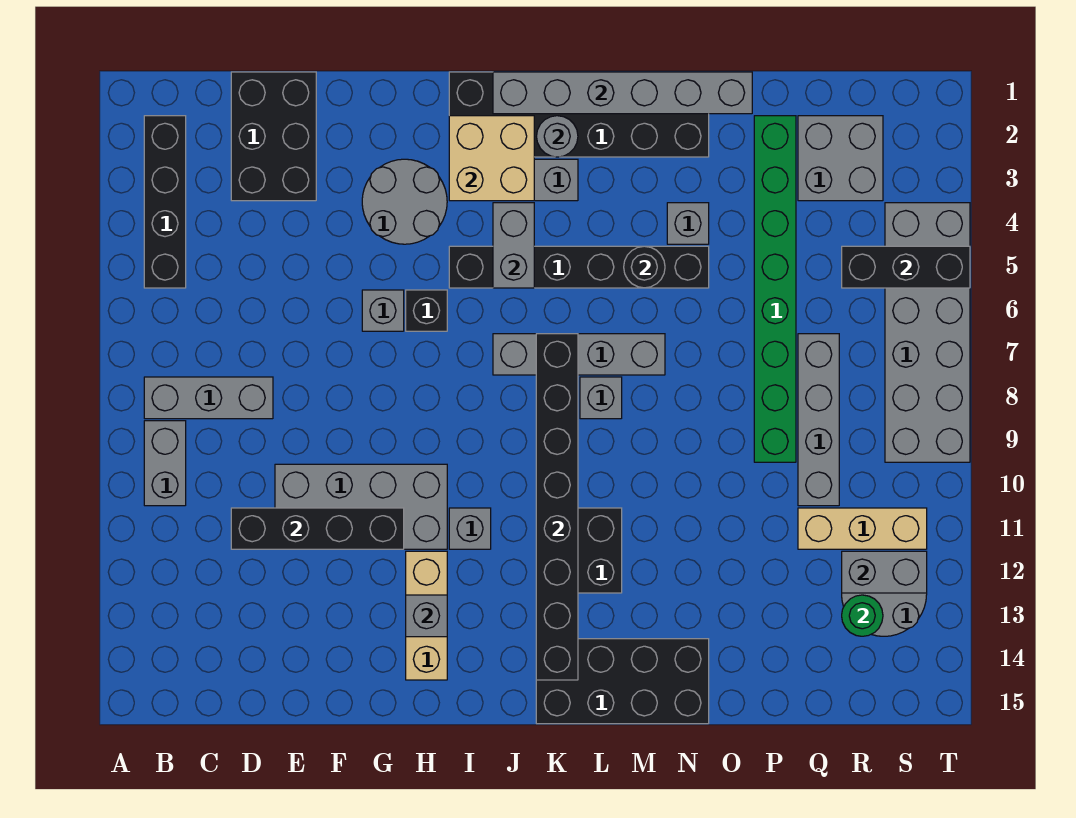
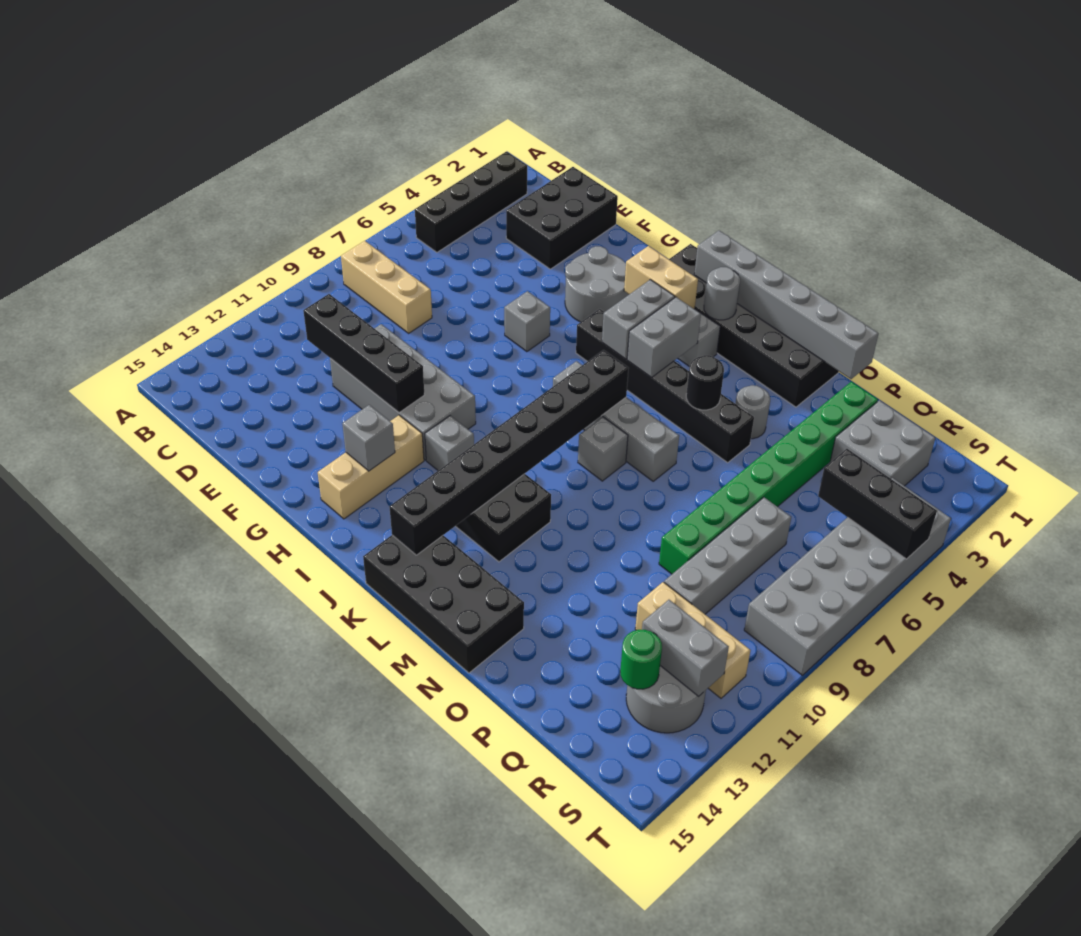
grey brick B8:D8 level 1 -> tan brick B8:D8 level 1
grey brick B9:B10 level 1 -> grey brick K4:K5 level 2
black brick H6 level 1 -> none
tan brick I2:J3 level 2 -> tan brick I3:J3 level 2
grey brick N4 level 1 -> grey round brick N4 level 1

